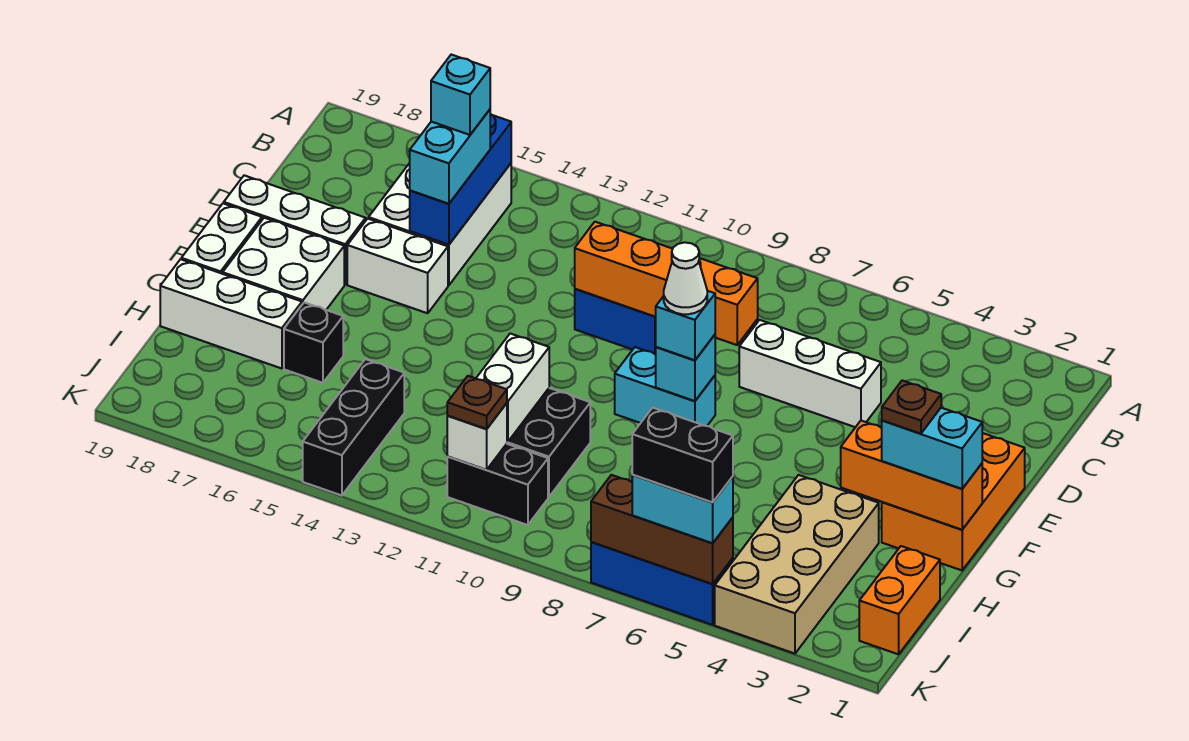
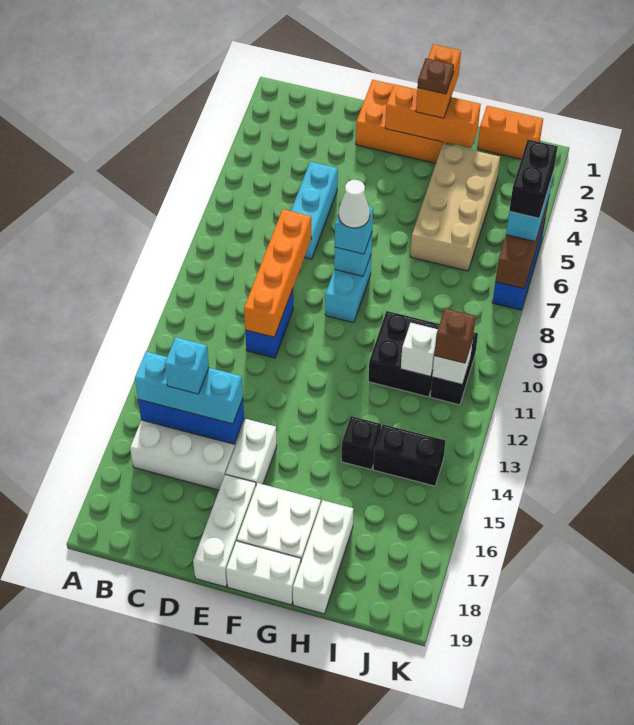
cyan brick C15:D15 level 3 -> cyan brick B15:D15 level 3
white brick D5:D7 level 1 -> cyan brick D5:D7 level 1
orange brick G1:G3 level 2 -> orange brick F2:H2 level 2
cyan brick G1:G2 level 3 -> orange brick G1:G2 level 3
tan brick H3:K4 level 1 -> tan brick H3:I6 level 1
white brick H11:I11 level 2 -> white brick I11 level 2
black brick H16 level 1 -> black brick H14 level 1
black brick I14:K14 level 1 -> black brick I14:J14 level 1
brown plate J11 level 3 -> brown brick J11 level 3

